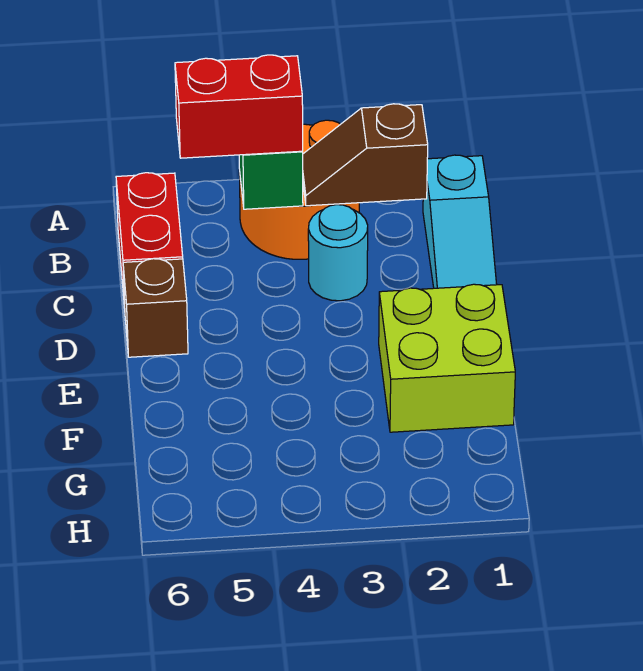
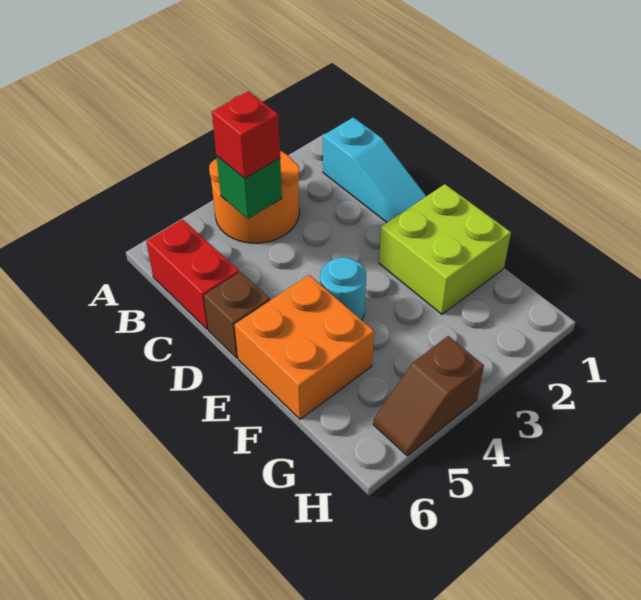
brown slope B2:B3 level 2 top 2 -> brown slope H4:H5 level 1 top 4
red brick B4:B5 level 3 -> red brick B4 level 3
cyan round brick C3 level 1 -> cyan round brick E4 level 1
none -> orange brick E5:F6 level 1

